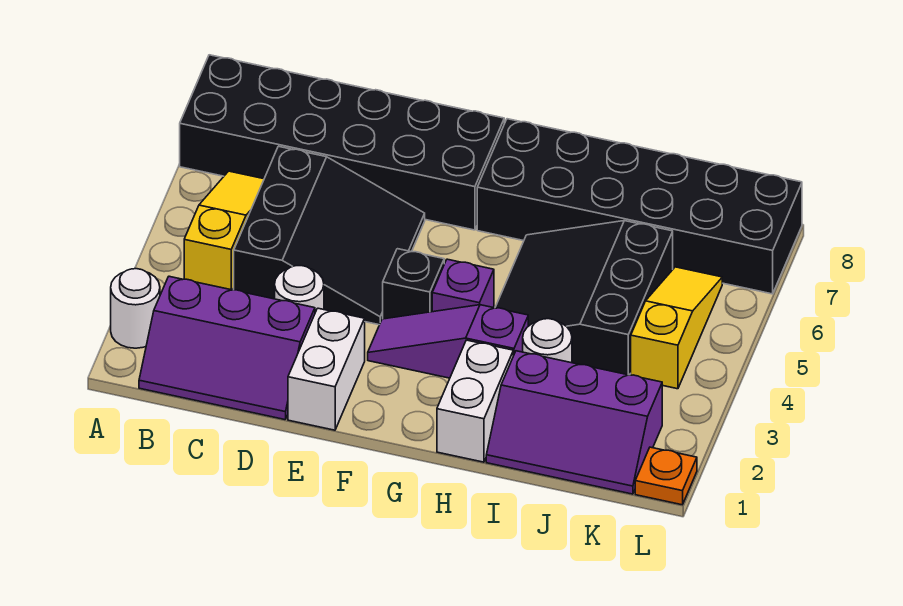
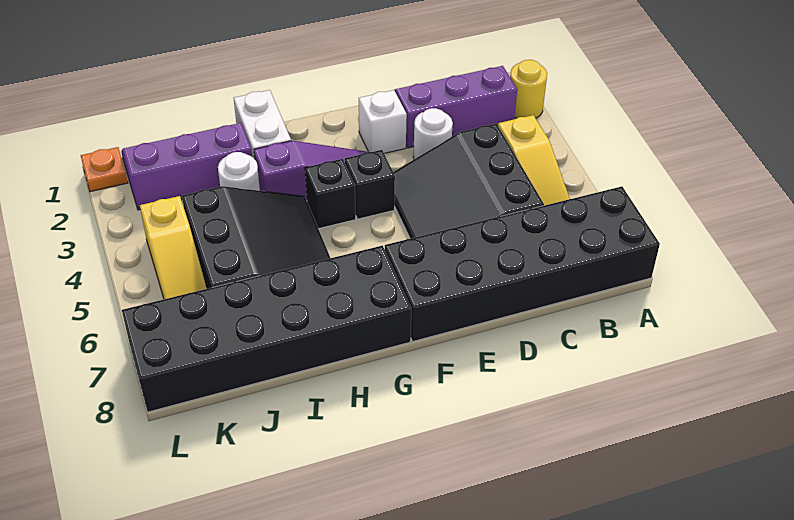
white round brick A2 level 1 -> yellow round brick A2 level 1
white brick E1:E2 level 1 -> white brick E2 level 1
purple brick G4 level 1 -> black brick G4 level 1

